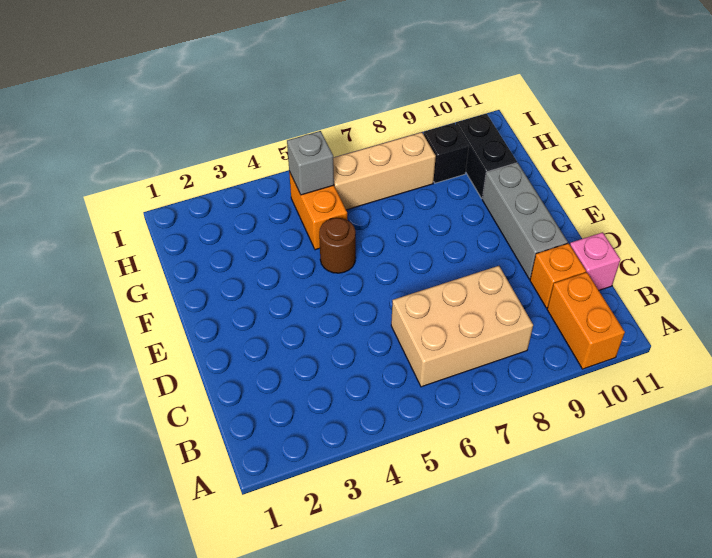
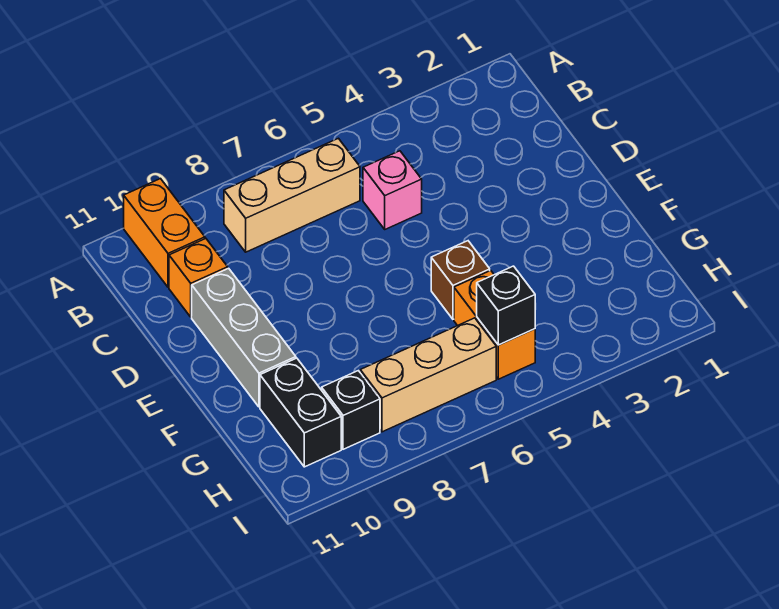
tan brick B6:C8 level 1 -> tan brick B6:B8 level 1
pink brick C11 level 1 -> pink brick C5 level 1
brown round brick F5 level 1 -> brown brick F5 level 1
grey brick H5 level 2 -> black brick H5 level 2

